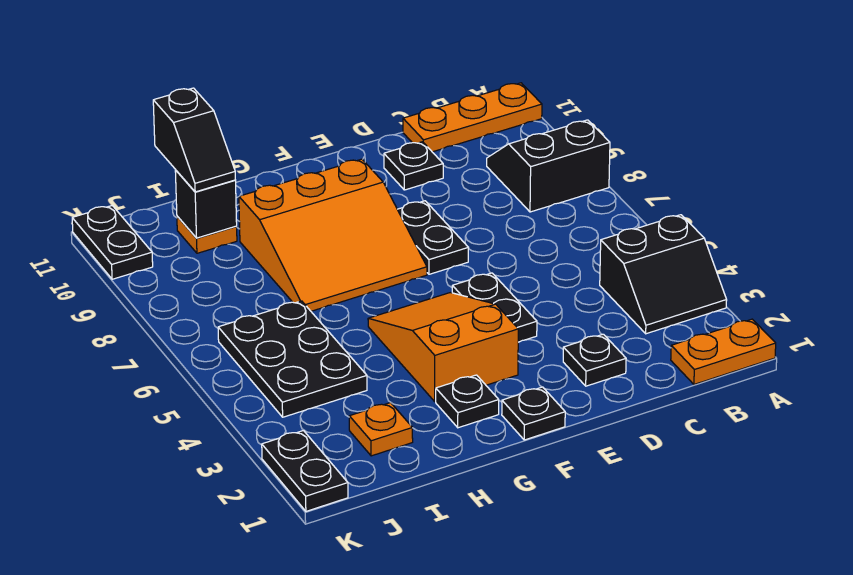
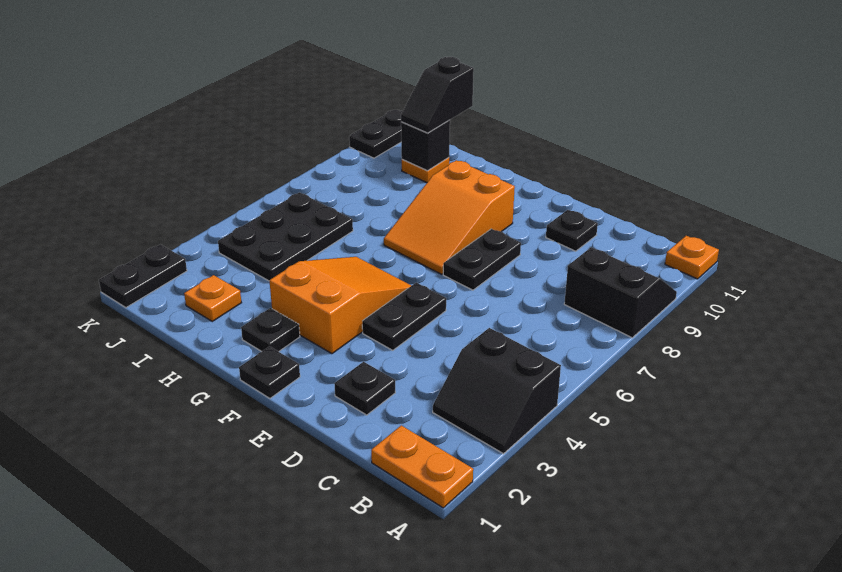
orange plate A11:C11 level 1 -> orange plate A11 level 1
orange slope F7:H9 level 1 top 9 -> orange slope F7:G9 level 1 top 9

